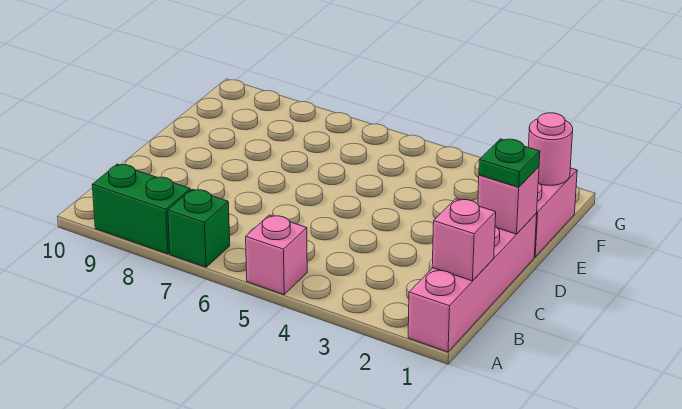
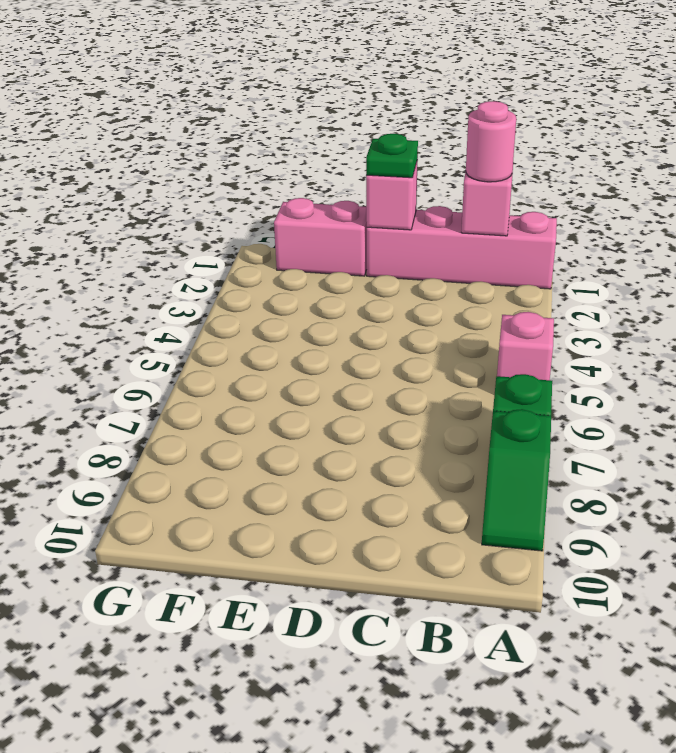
green brick A8:A9 level 1 -> green slope A8:A9 level 1 top 8
pink round brick F1 level 2 -> pink round brick B1 level 3

